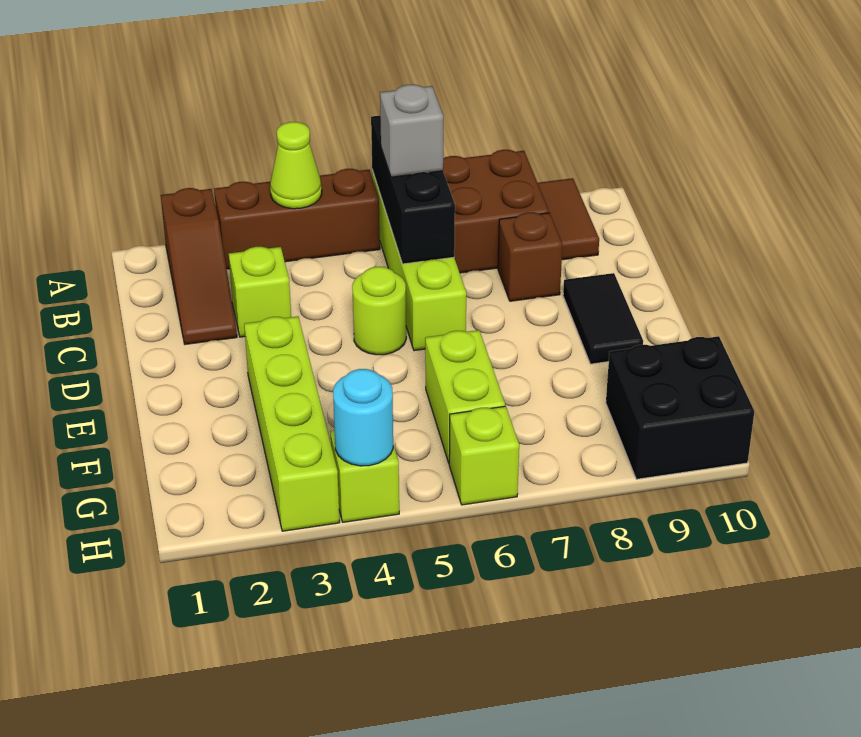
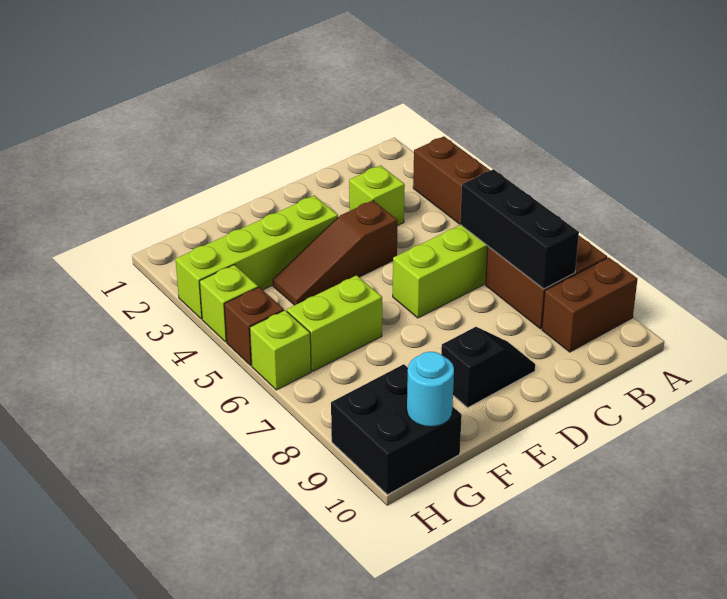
brown slope A2:C2 level 1 top A -> brown slope D4:F4 level 1 top D
lime cone A4 level 2 -> none
black brick A6:C6 level 2 -> black brick B6:B8 level 2
brown tile A9:B9 level 1 -> brown brick A9:B9 level 1
grey brick B6 level 3 -> none
brown brick C8 level 1 -> brown brick H5 level 1
lime round brick D5 level 1 -> none
black tile D9:E9 level 1 -> black slope D9:E9 level 1 top E
cyan round brick H4 level 2 -> cyan round brick G10 level 2

